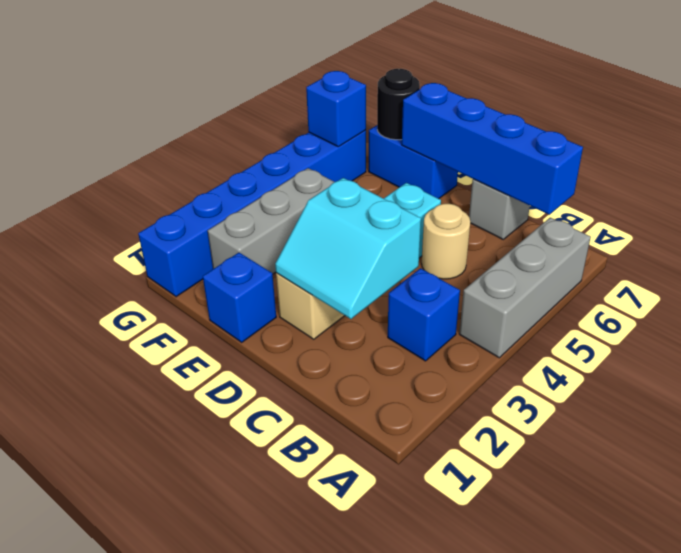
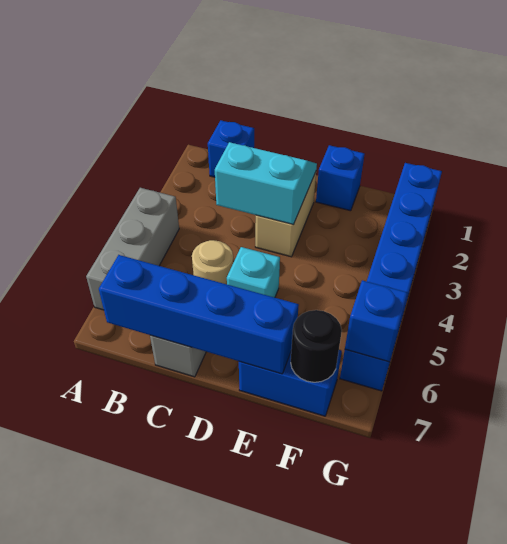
blue brick B3 level 1 -> blue brick B1 level 1
grey brick F2:F4 level 1 -> none

